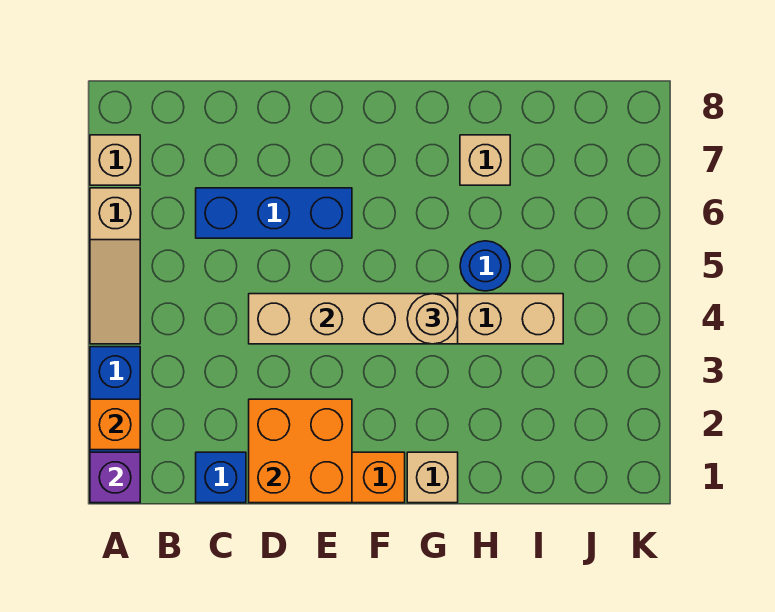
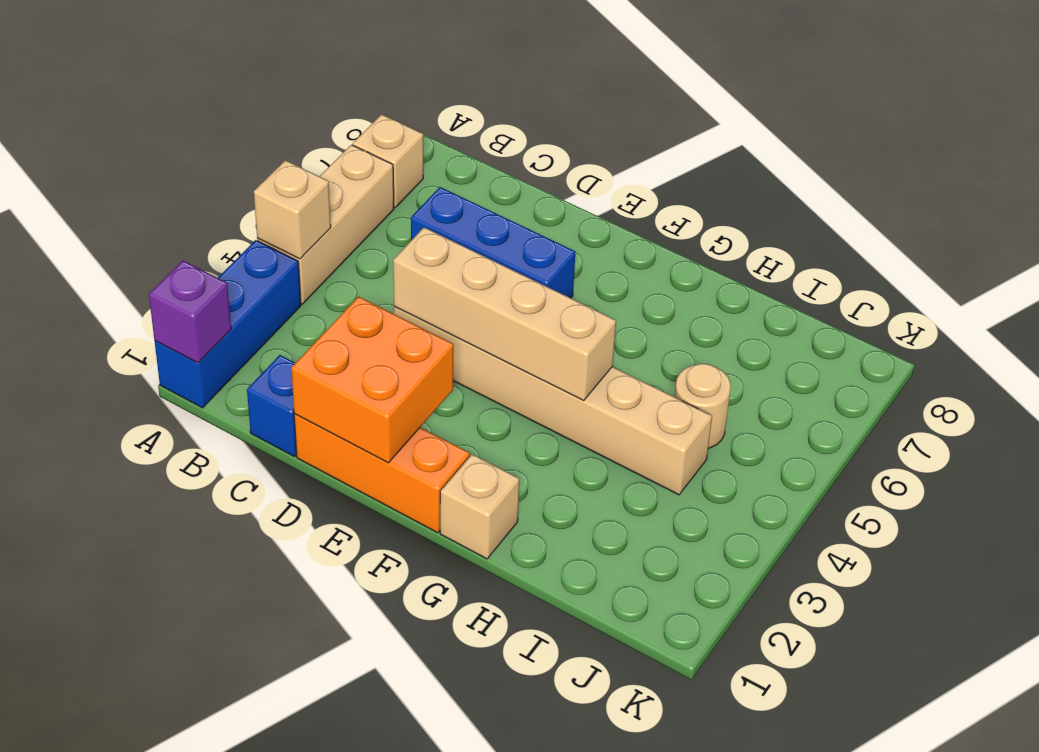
orange brick A2 level 2 -> none
tan slope A4:A6 level 1 top 6 -> tan brick A4:A6 level 1
tan round brick G4 level 3 -> tan round brick I5 level 1
blue round brick H5 level 1 -> none
tan brick H7 level 1 -> tan brick A4 level 2

